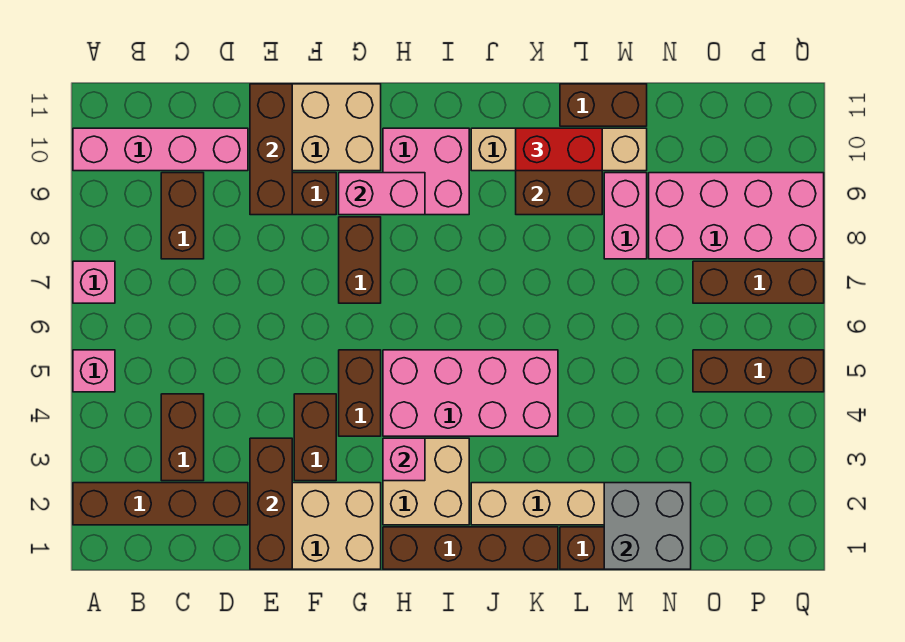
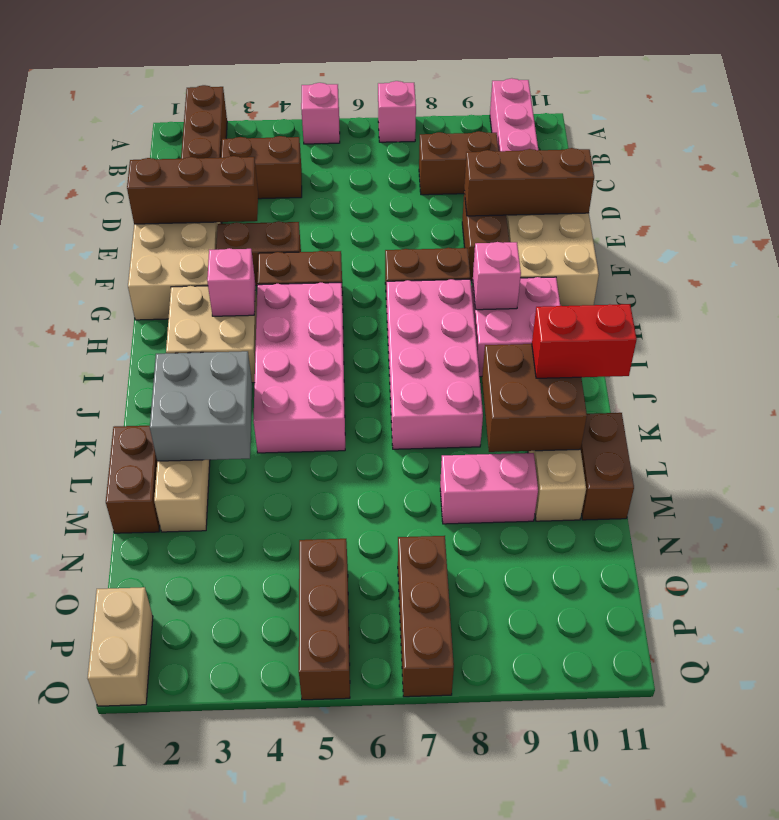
pink brick G9:H9 level 2 -> pink brick H9 level 2
brown brick H1:K1 level 1 -> none
red brick K10:L10 level 3 -> red brick K10:K11 level 3
grey brick M1:N2 level 2 -> grey brick K2:L3 level 2
pink brick N8:Q9 level 1 -> pink brick H7:K8 level 1
none -> tan brick P1:Q1 level 1

